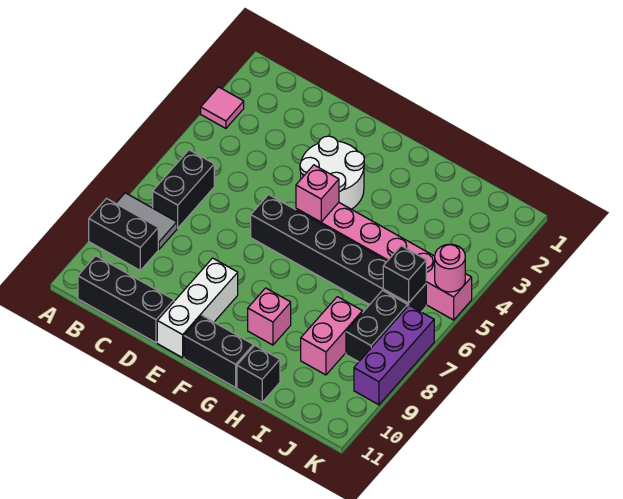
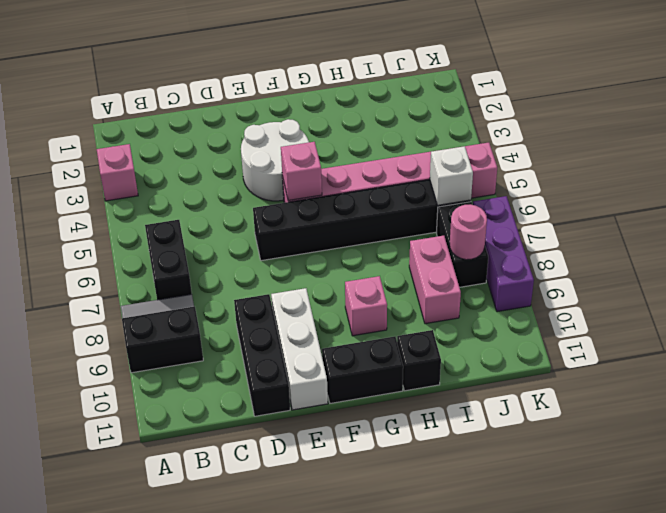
pink tile A3 level 1 -> pink brick A3 level 1
black brick B11:D11 level 1 -> black brick D9:D11 level 1
black brick J6 level 2 -> white brick J6 level 2
pink round brick K5 level 2 -> pink round brick J8 level 2

